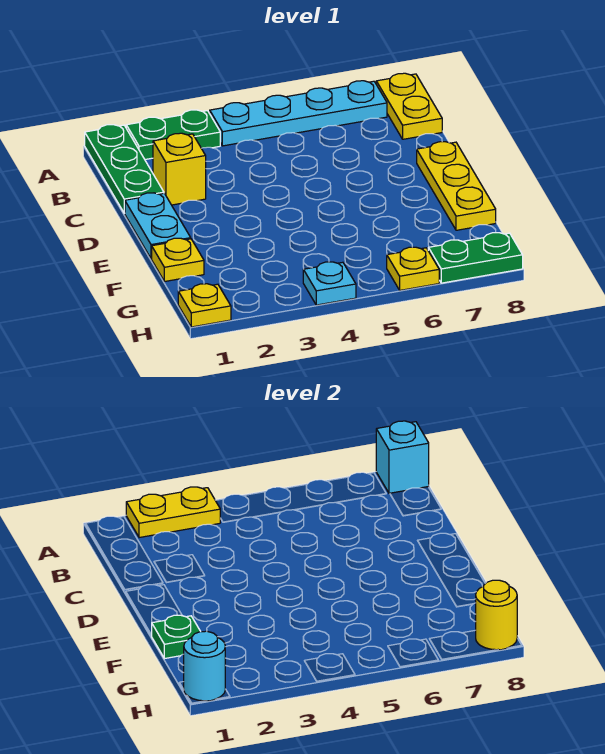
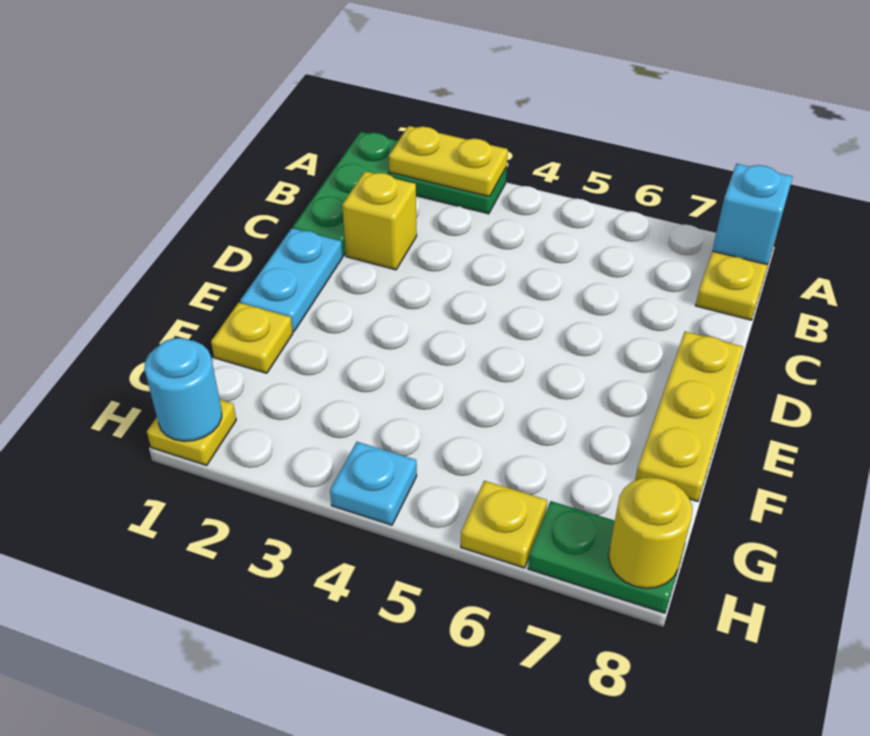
cyan plate A4:A7 level 1 -> none
green plate F1 level 2 -> none

